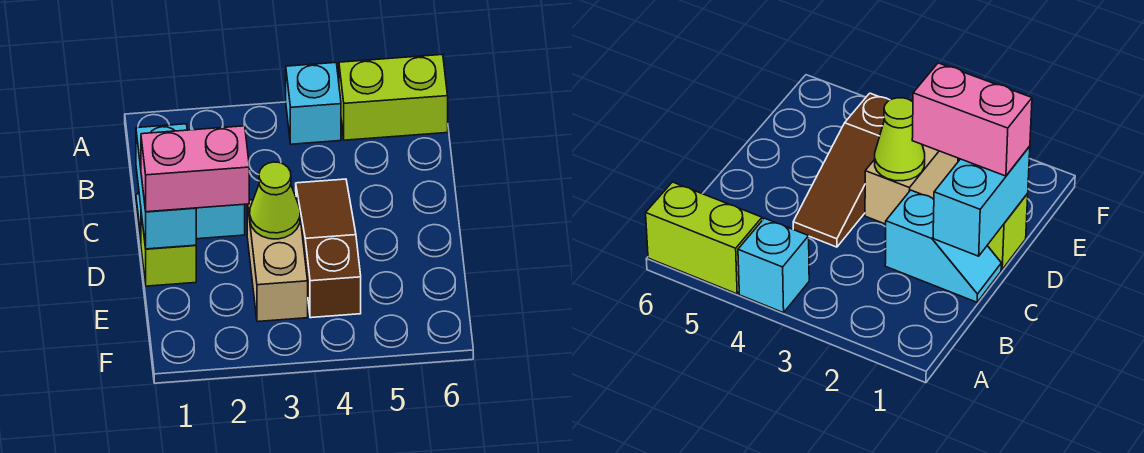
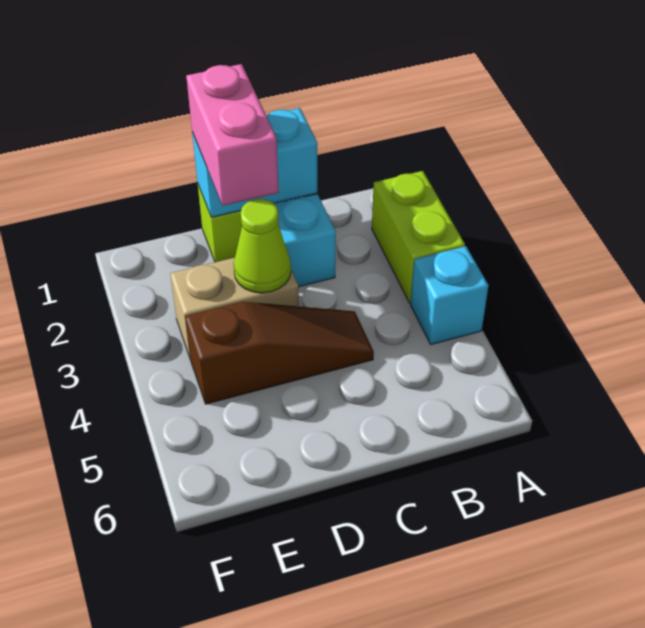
lime brick A5:A6 level 1 -> lime brick A2:A3 level 1

